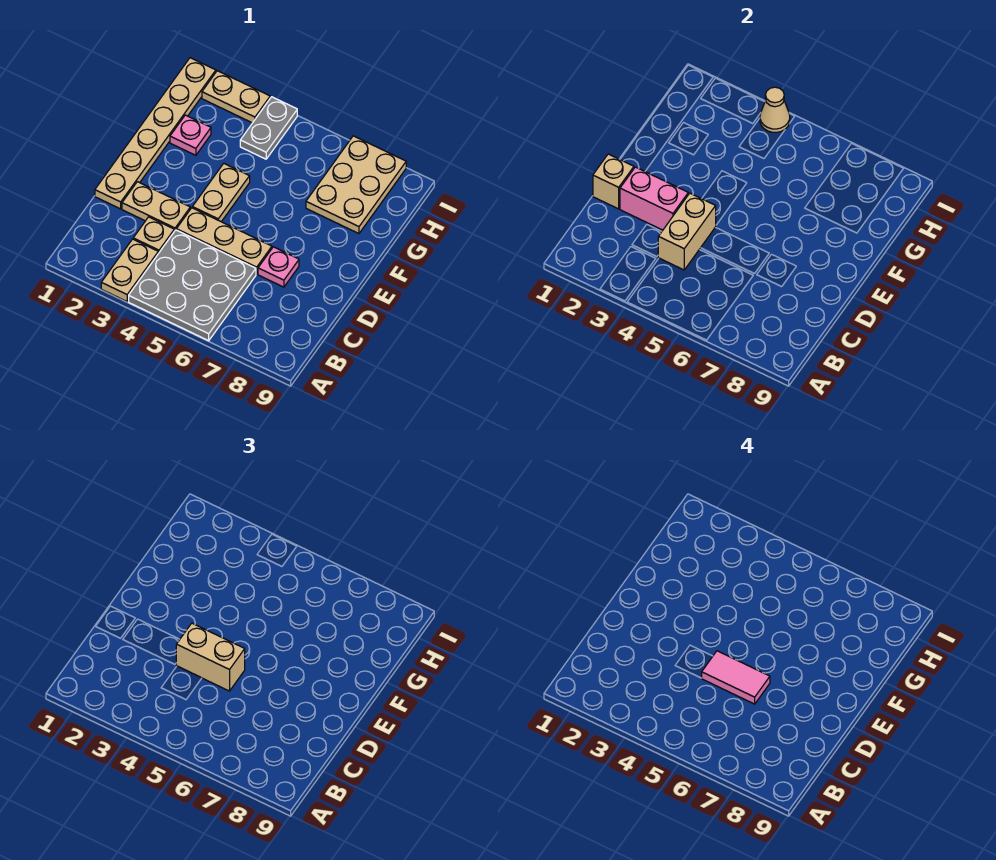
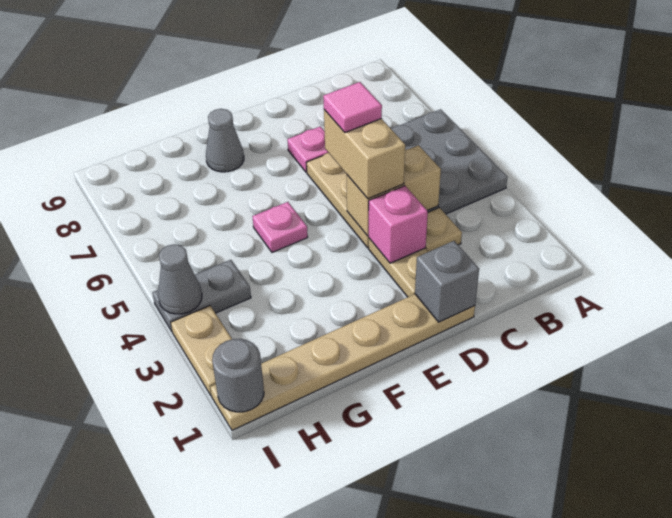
tan plate A3:B3 level 1 -> none
tan brick D1 level 2 -> grey brick D1 level 2
pink brick D2:D3 level 2 -> pink brick D3 level 2
pink tile D5:D6 level 4 -> pink tile D5 level 4
tan plate E4:F4 level 1 -> none
none -> grey cone F8 level 1
pink plate G2 level 1 -> pink plate F5 level 1
tan plate G7:I8 level 1 -> none
none -> grey round brick I1 level 2
tan cone I4 level 2 -> grey cone I4 level 2

